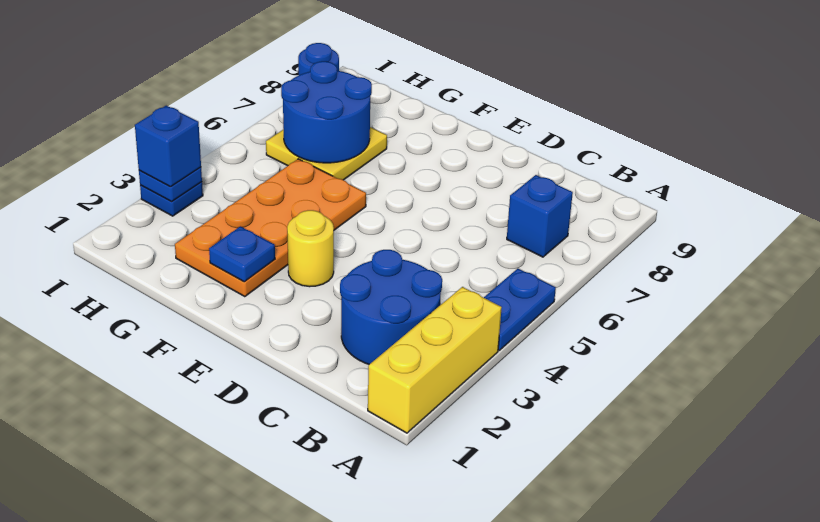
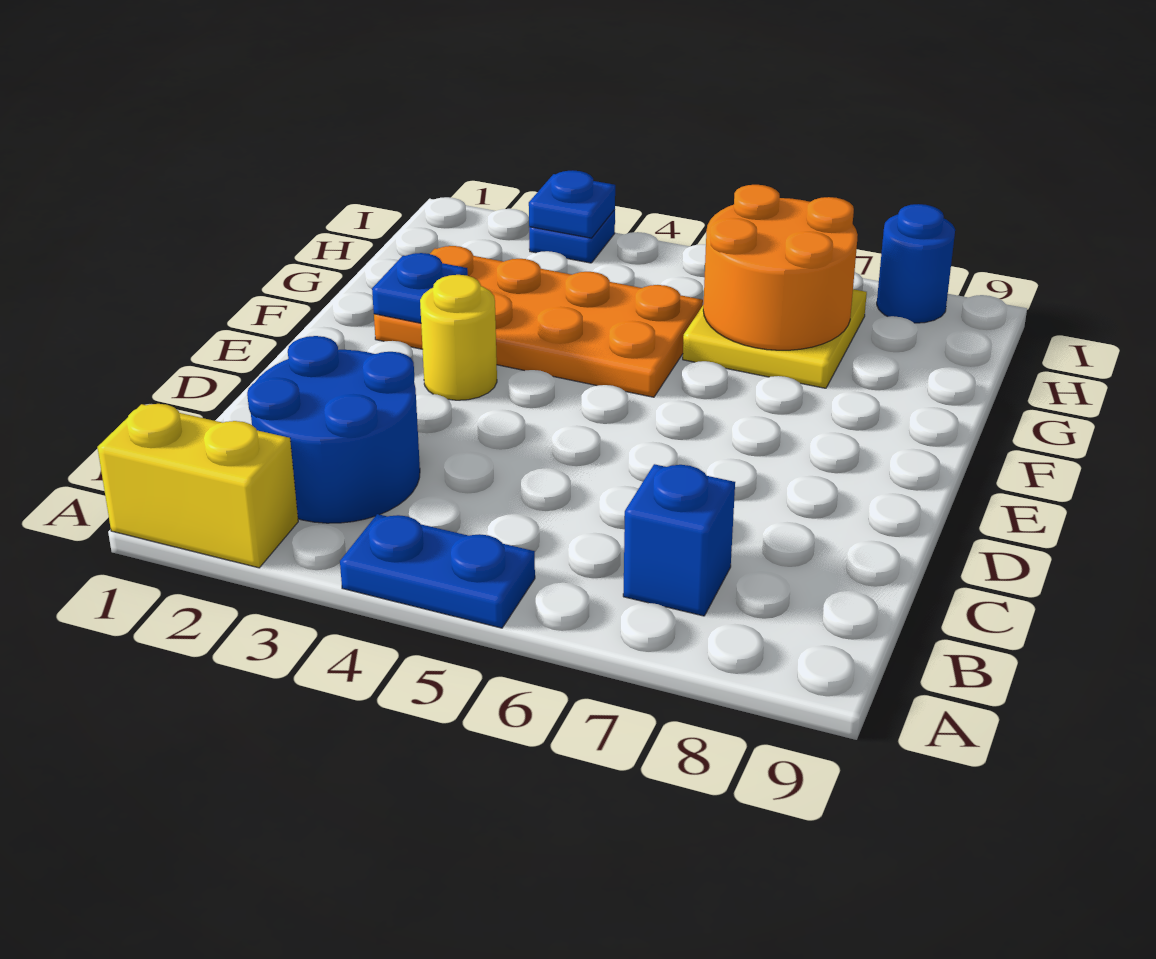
yellow brick A1:A3 level 1 -> yellow brick A1:A2 level 1
blue round brick G6:H7 level 2 -> orange round brick G6:H7 level 2
blue brick I3 level 3 -> none

